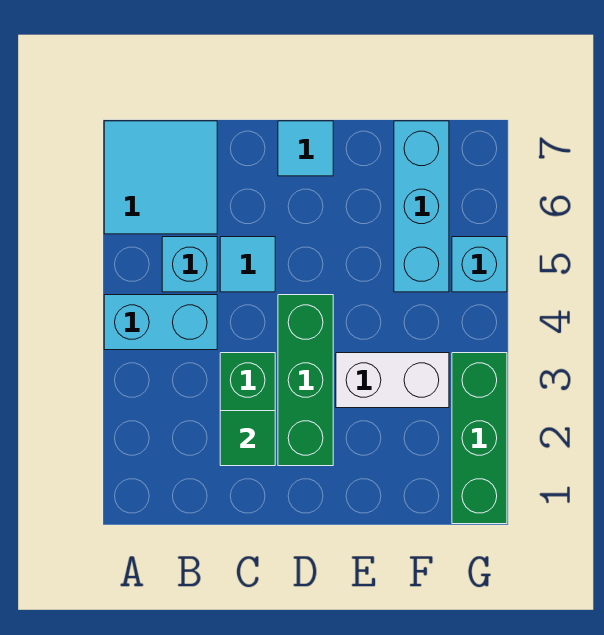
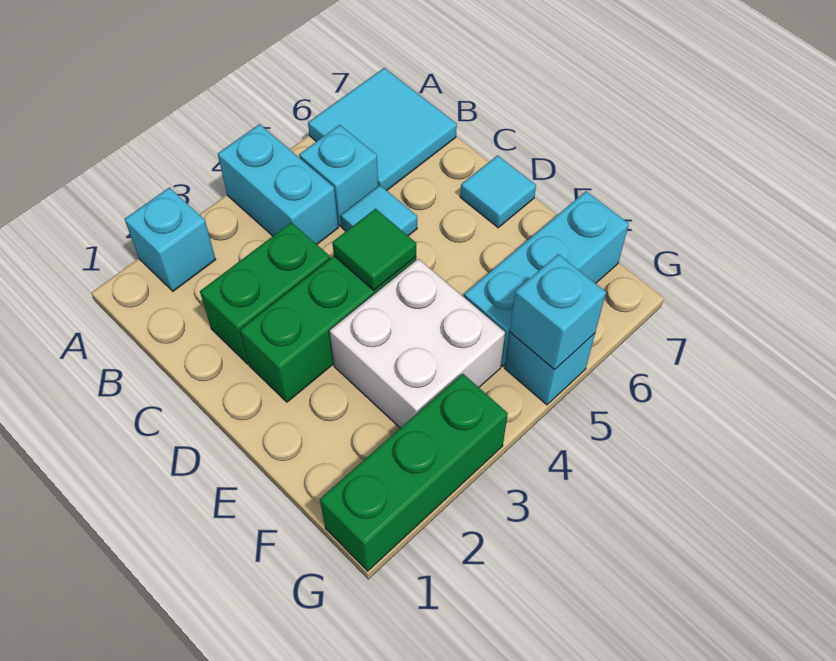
none -> cyan brick A2 level 1
green tile C2 level 2 -> green tile D4 level 2
white brick E3:F3 level 1 -> white brick E3:F4 level 1
none -> cyan brick G5 level 2

